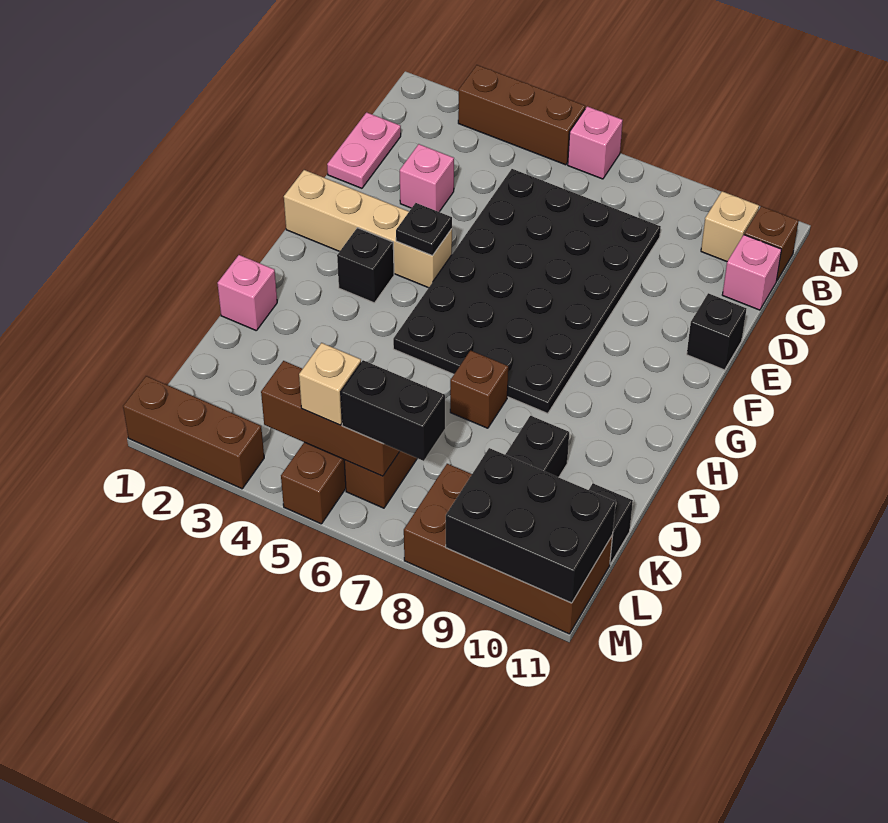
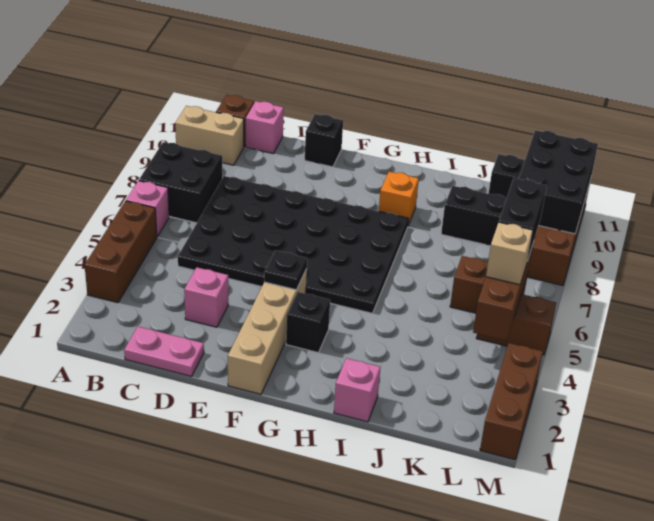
none -> black brick A7:B8 level 1
tan brick B10 level 1 -> tan brick A10:B10 level 1
none -> orange brick H9 level 1
brown brick I7 level 1 -> none

